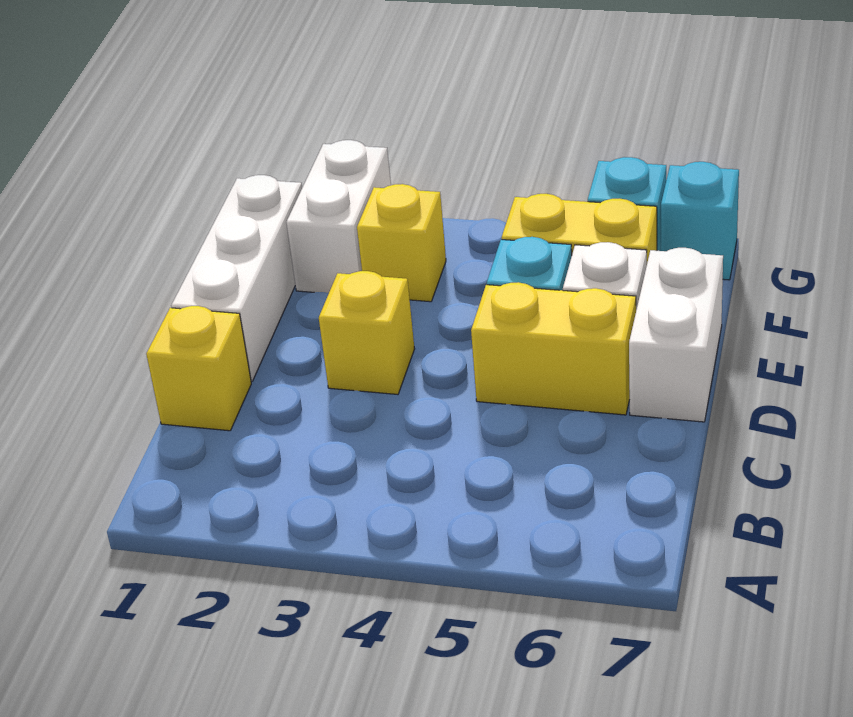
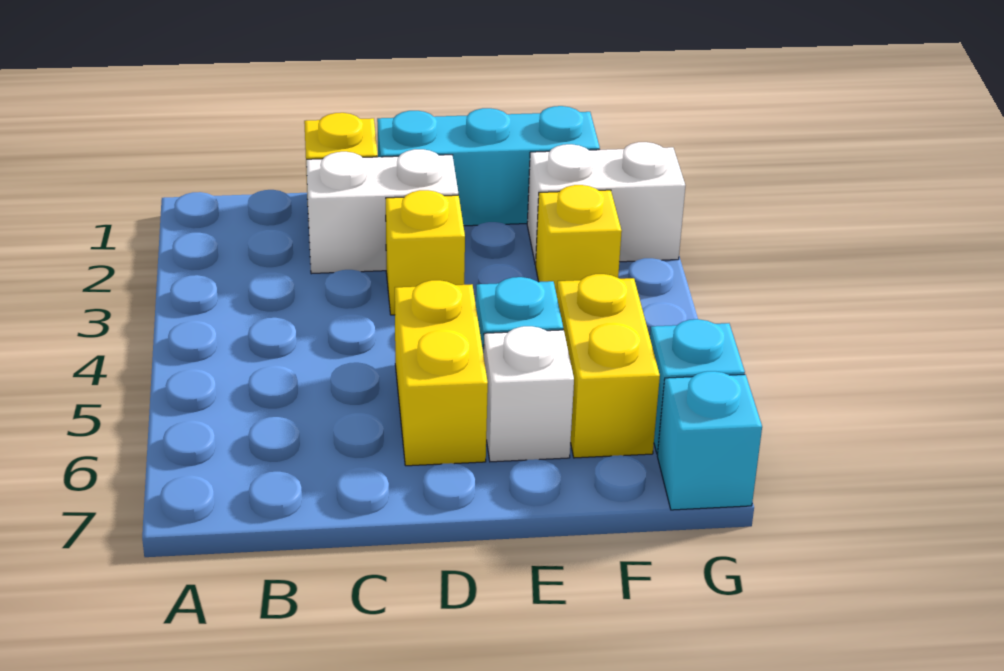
white brick D1:F1 level 1 -> cyan brick D1:F1 level 1
white brick D7:E7 level 1 -> white brick C2:D2 level 1

